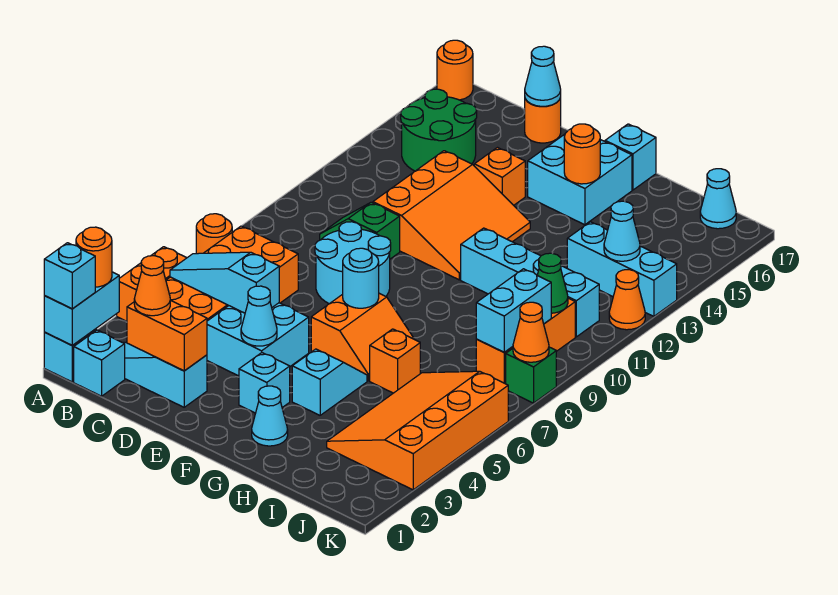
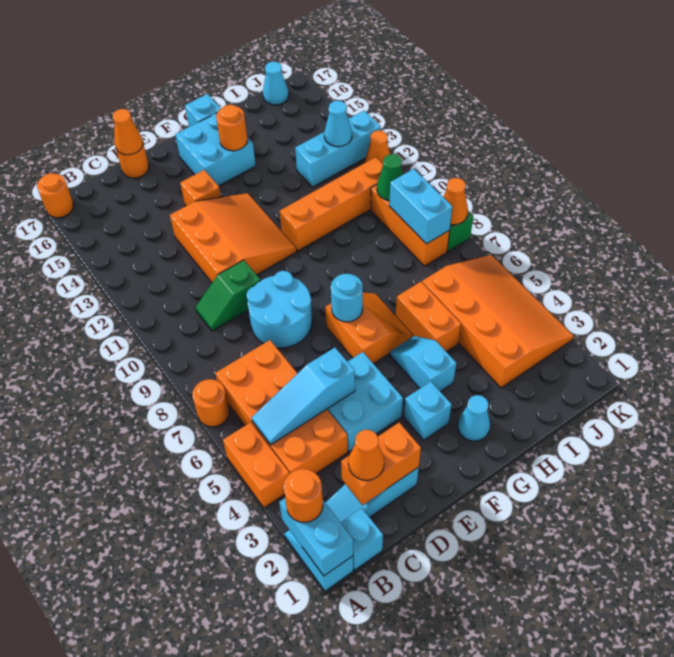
cyan brick A1 level 3 -> none
green round brick B14:C15 level 1 -> none
cyan cone D17 level 2 -> orange cone D17 level 2
cyan cone E4 level 2 -> none
cyan brick G11:J11 level 1 -> orange brick G11:J11 level 1
orange brick H6 level 1 -> orange brick H5:H6 level 1
orange slope I3:K6 level 1 top K -> orange slope I3:K6 level 1 top I

